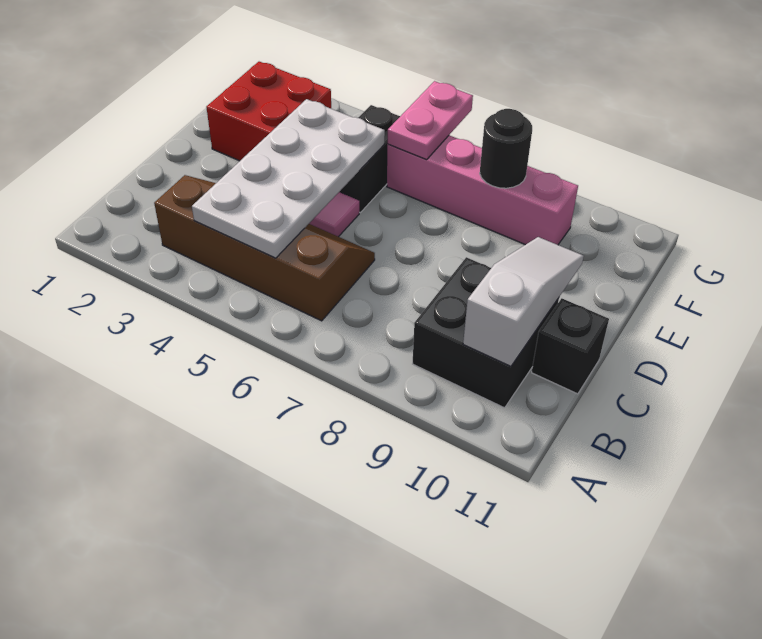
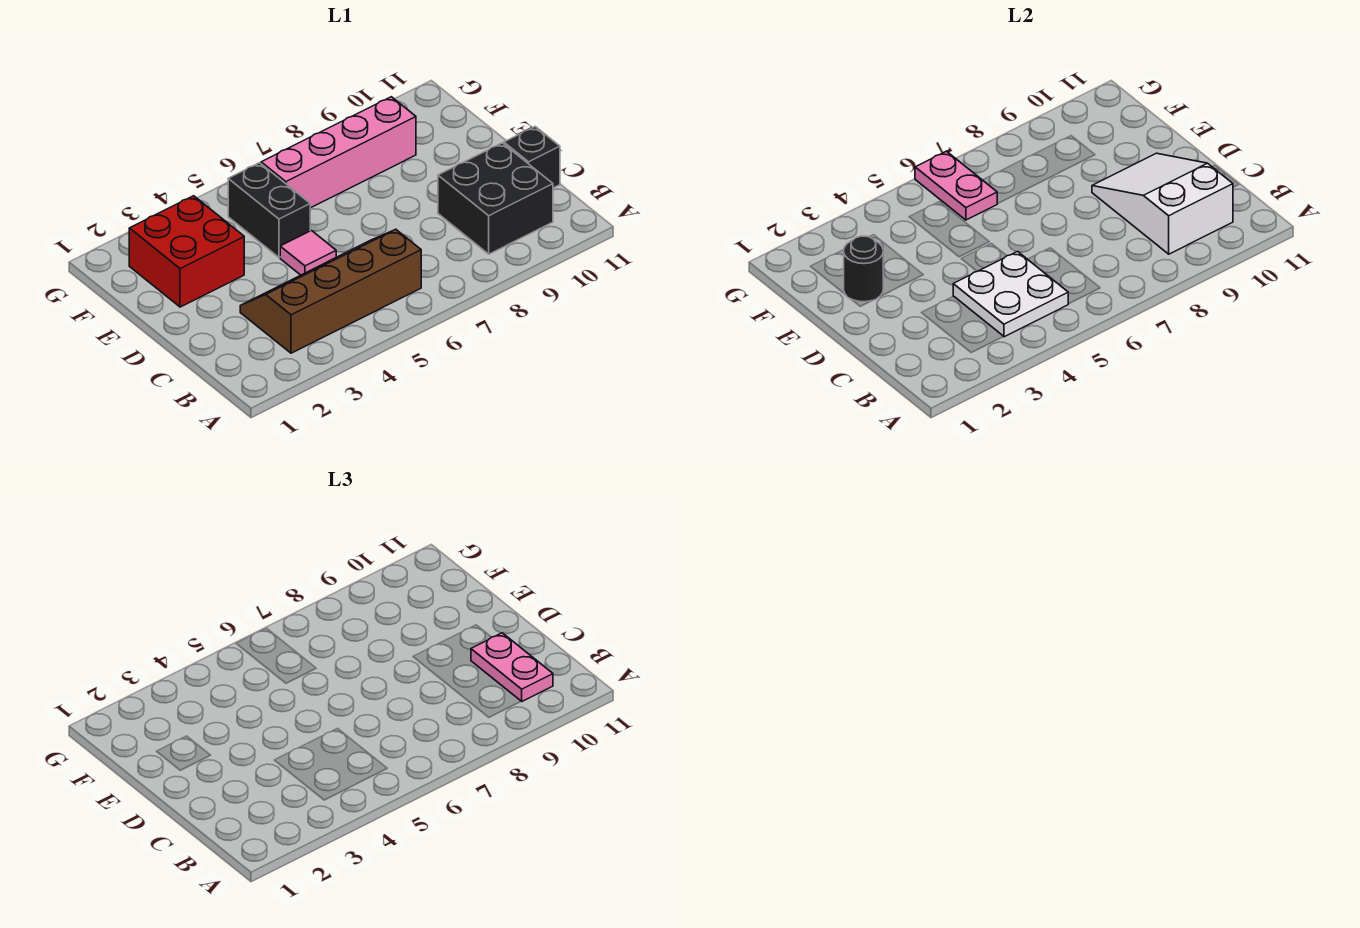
white plate B4:E5 level 2 -> white plate B4:C5 level 2
white slope B10:D10 level 2 top B -> white slope B9:D10 level 2 top B
none -> pink plate B10:C10 level 3
black round brick F8 level 2 -> black round brick E2 level 2

